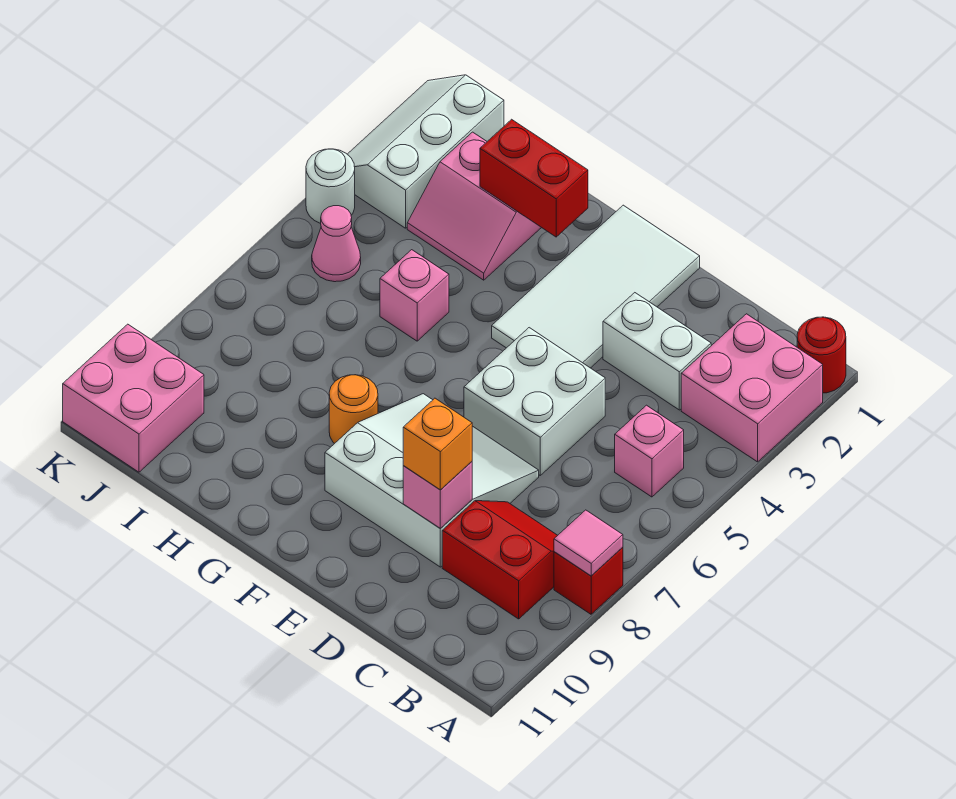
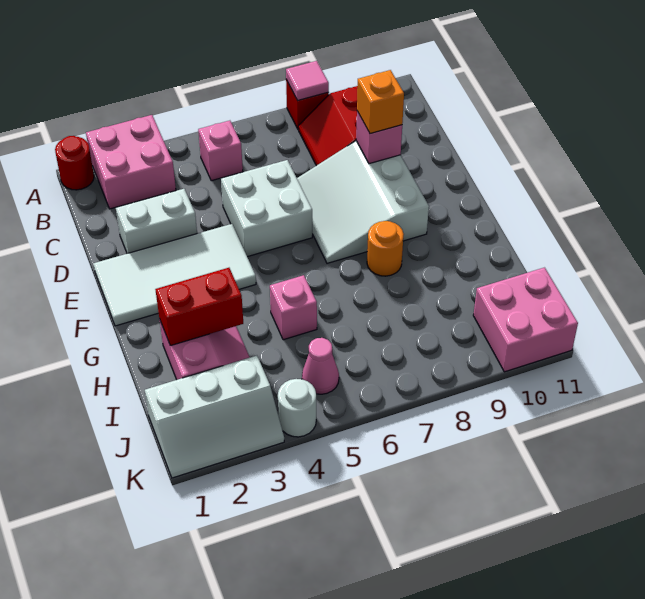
white brick C3:D3 level 1 -> white brick D2:D3 level 1
red brick G2:H2 level 2 -> red brick H2:H3 level 2

